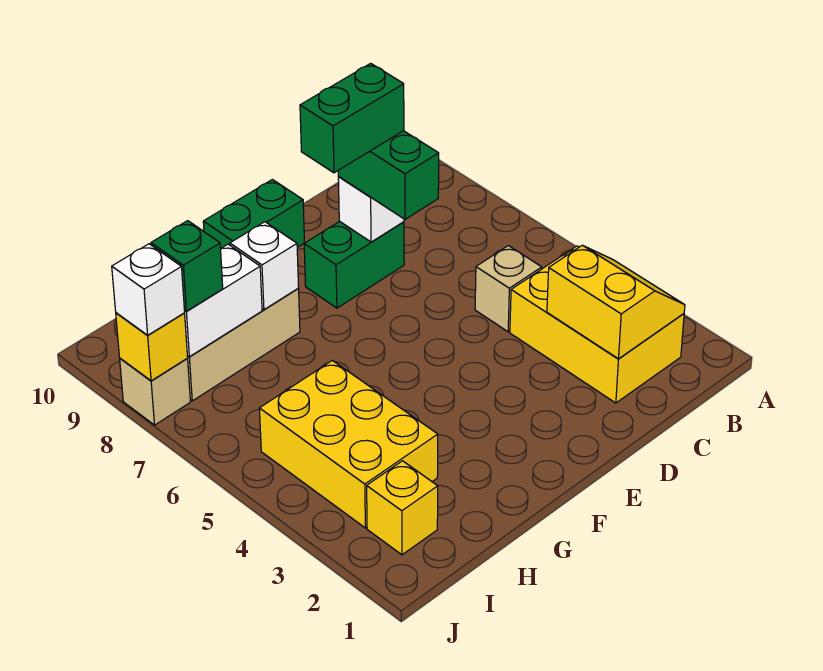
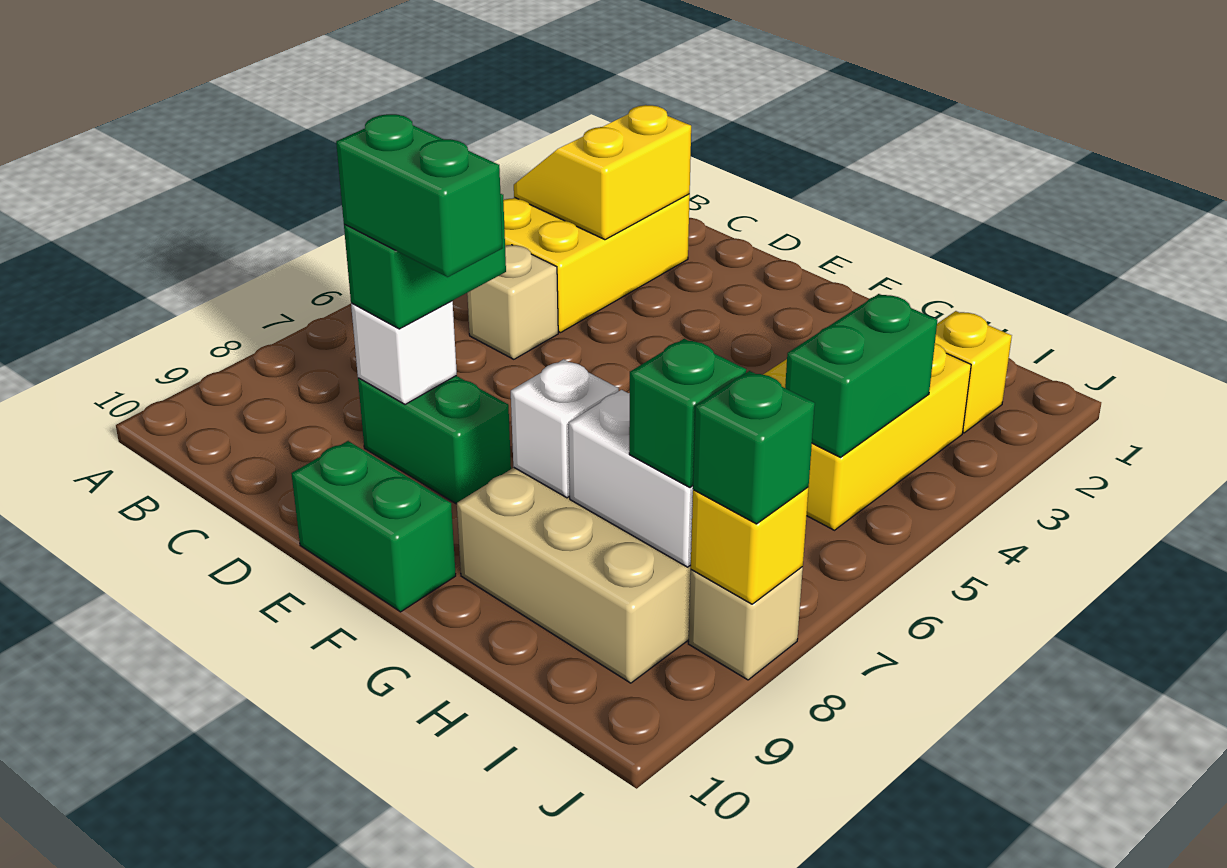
none -> green brick I4:I5 level 2
white brick J8 level 3 -> green brick J8 level 3

